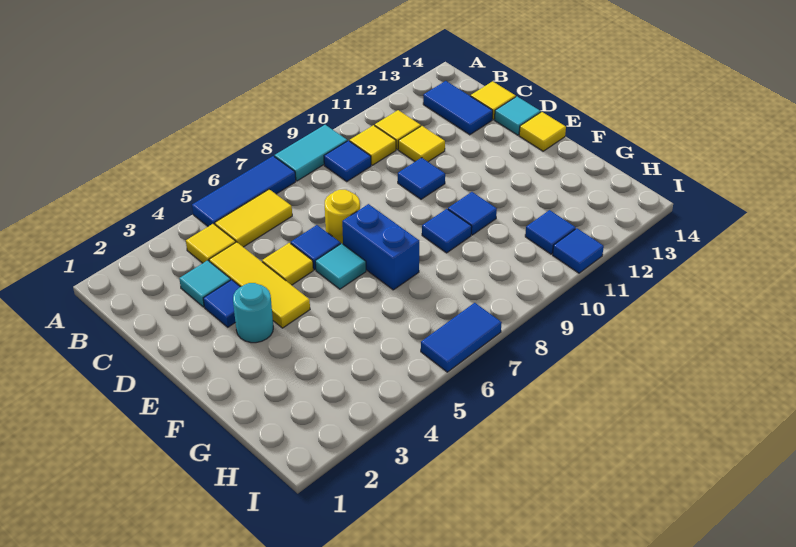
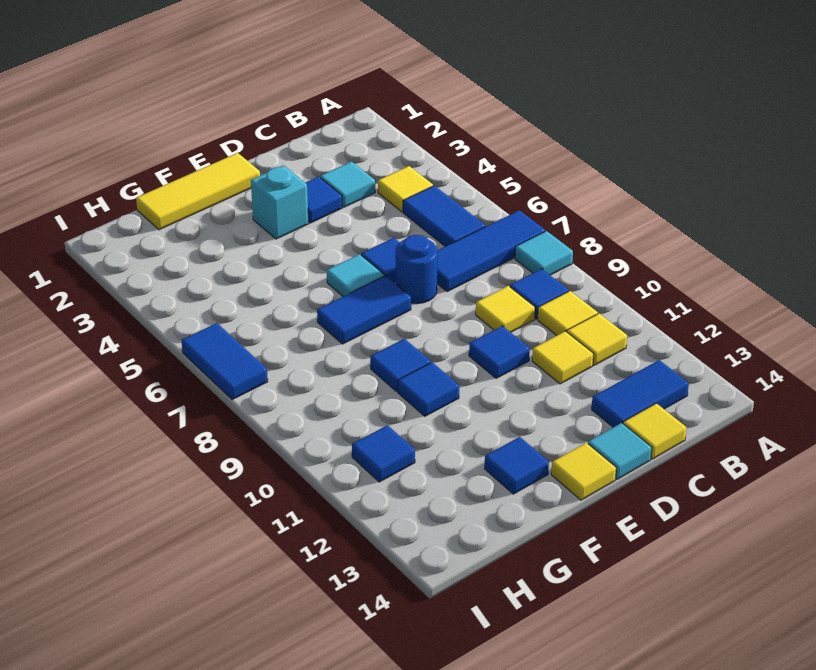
blue tile A5:A7 level 1 -> blue tile A7:C7 level 1
cyan tile A8:A9 level 1 -> cyan tile A8 level 1
yellow tile B5:B6 level 1 -> blue tile B5:B6 level 1
yellow tile C4:E4 level 1 -> yellow tile E1:G1 level 1
yellow tile D5 level 1 -> yellow tile C9 level 1
yellow round brick D7 level 1 -> blue round brick D7 level 1
cyan round brick E3 level 1 -> cyan brick E3 level 1
blue brick E7:F7 level 1 -> blue tile E7:F7 level 1
blue tile I11 level 1 -> blue tile F13 level 1

